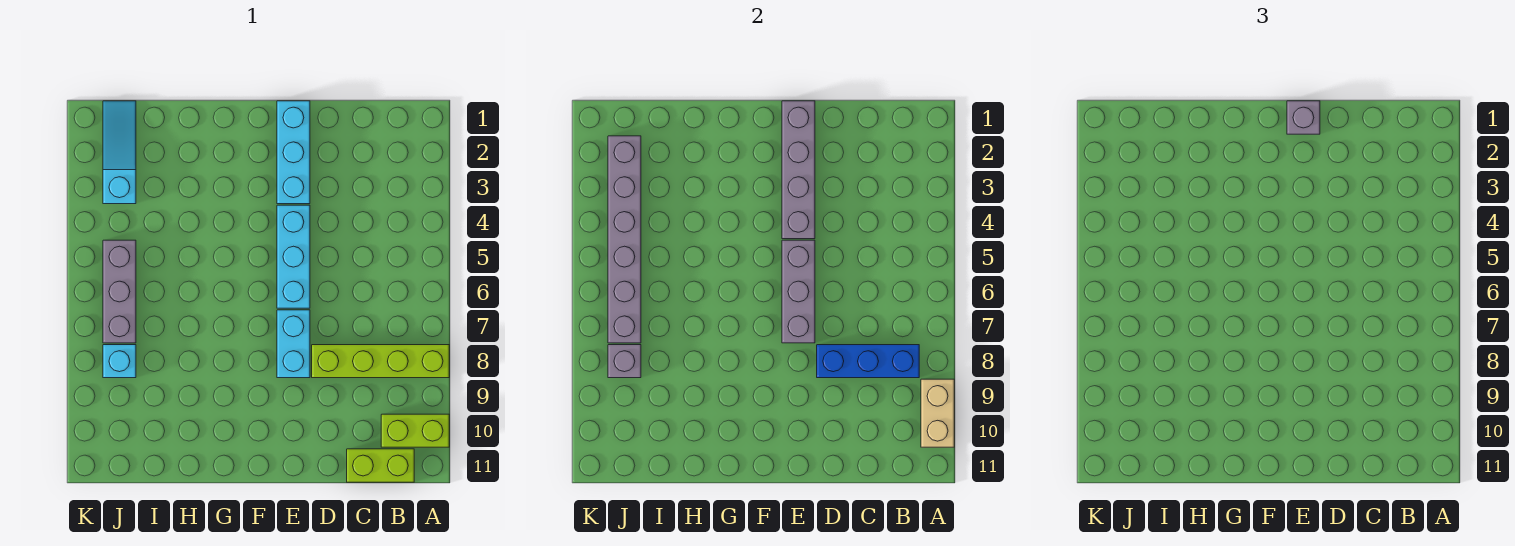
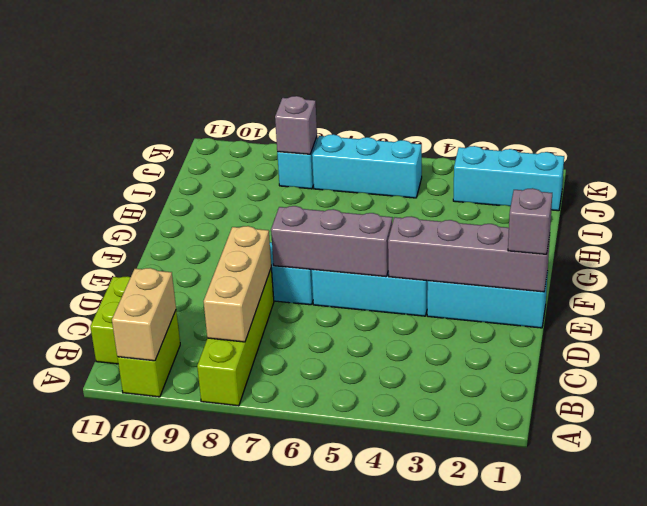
tan brick A9:A10 level 2 -> tan brick A10:B10 level 2
blue brick B8:D8 level 2 -> tan brick B8:D8 level 2
cyan slope J1:J3 level 1 top 3 -> cyan brick J1:J3 level 1
grey brick J2:J7 level 2 -> none
grey brick J5:J7 level 1 -> cyan brick J5:J7 level 1

